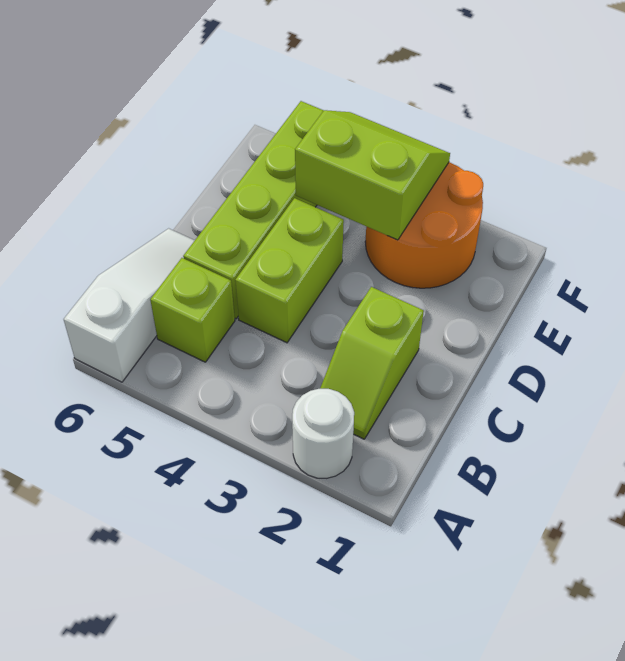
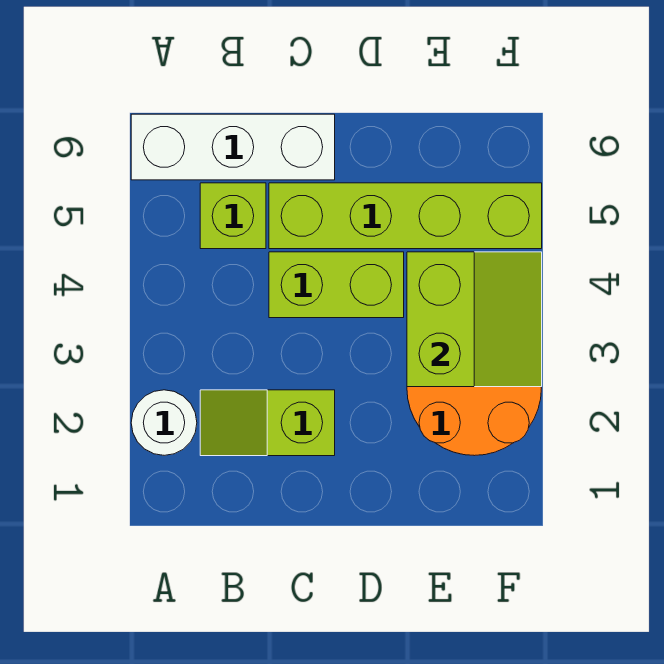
white slope A6:C6 level 1 top A -> white brick A6:C6 level 1

